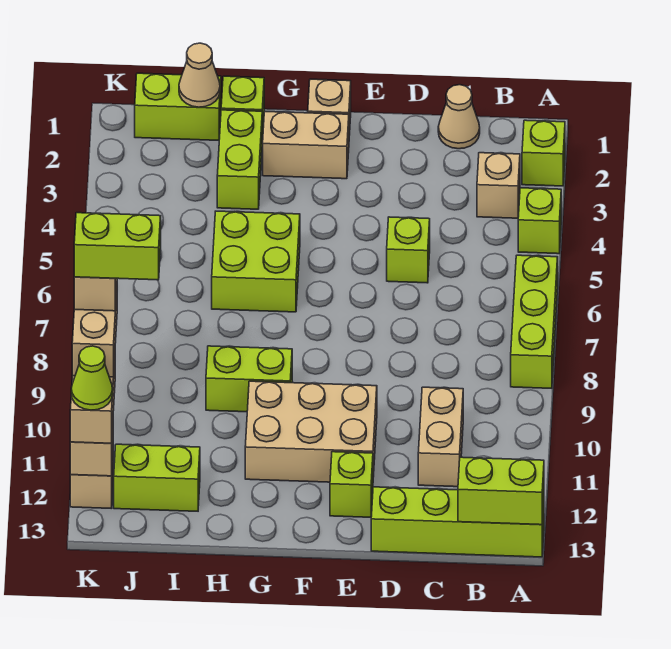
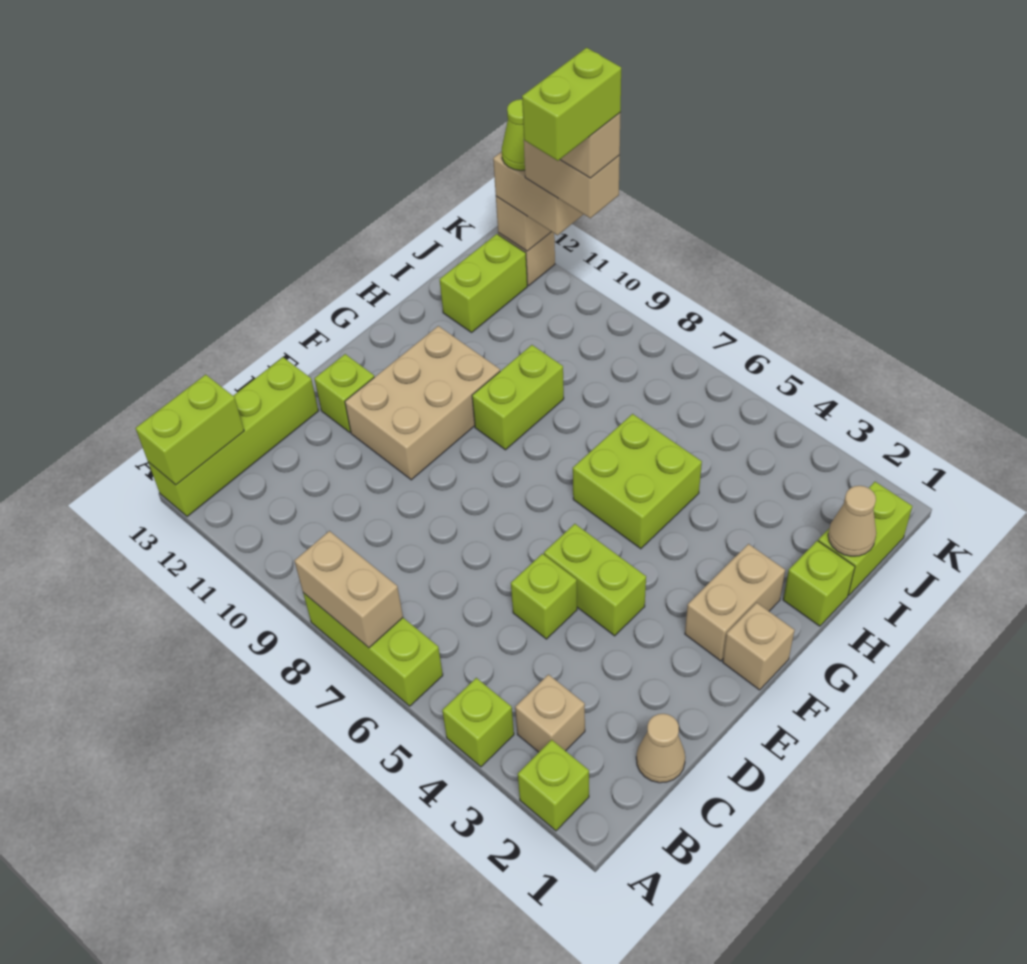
tan brick C10:C11 level 1 -> tan brick A7:A8 level 2
lime brick H2:H3 level 1 -> lime brick E4:E5 level 1

